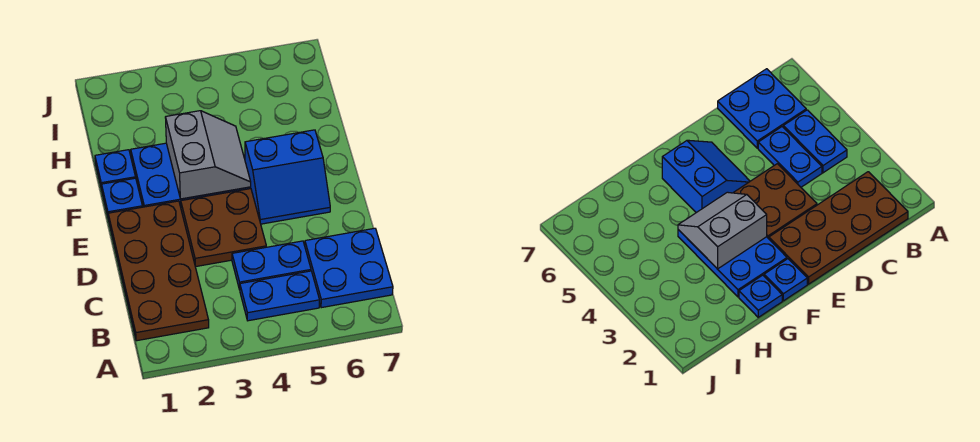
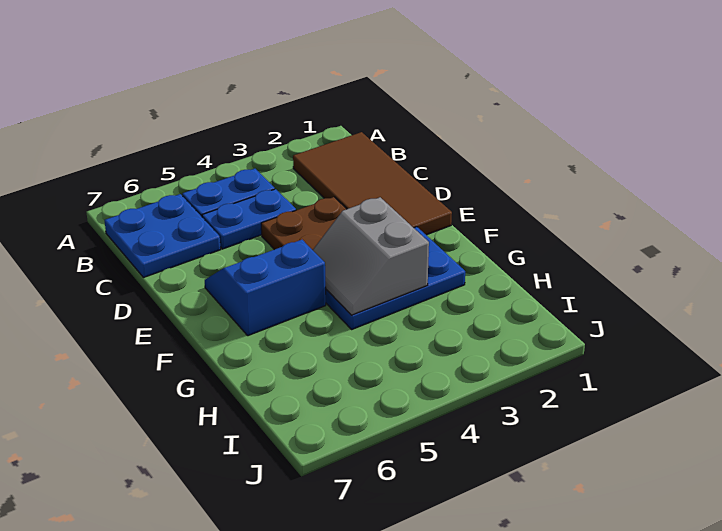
brown plate B1:E2 level 1 -> brown tile B1:E2 level 1
blue plate F1 level 1 -> none
blue plate G1 level 1 -> none

